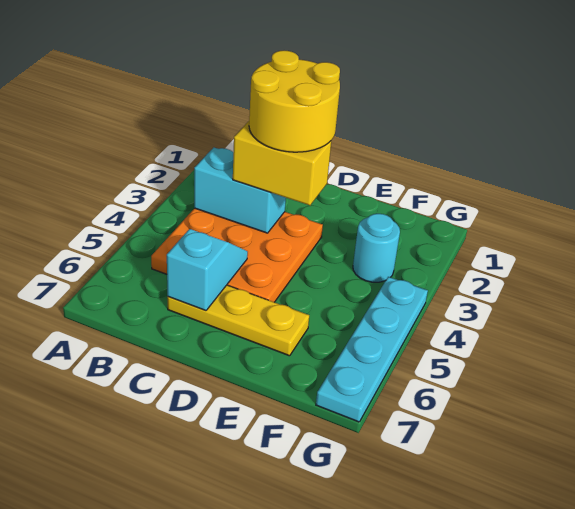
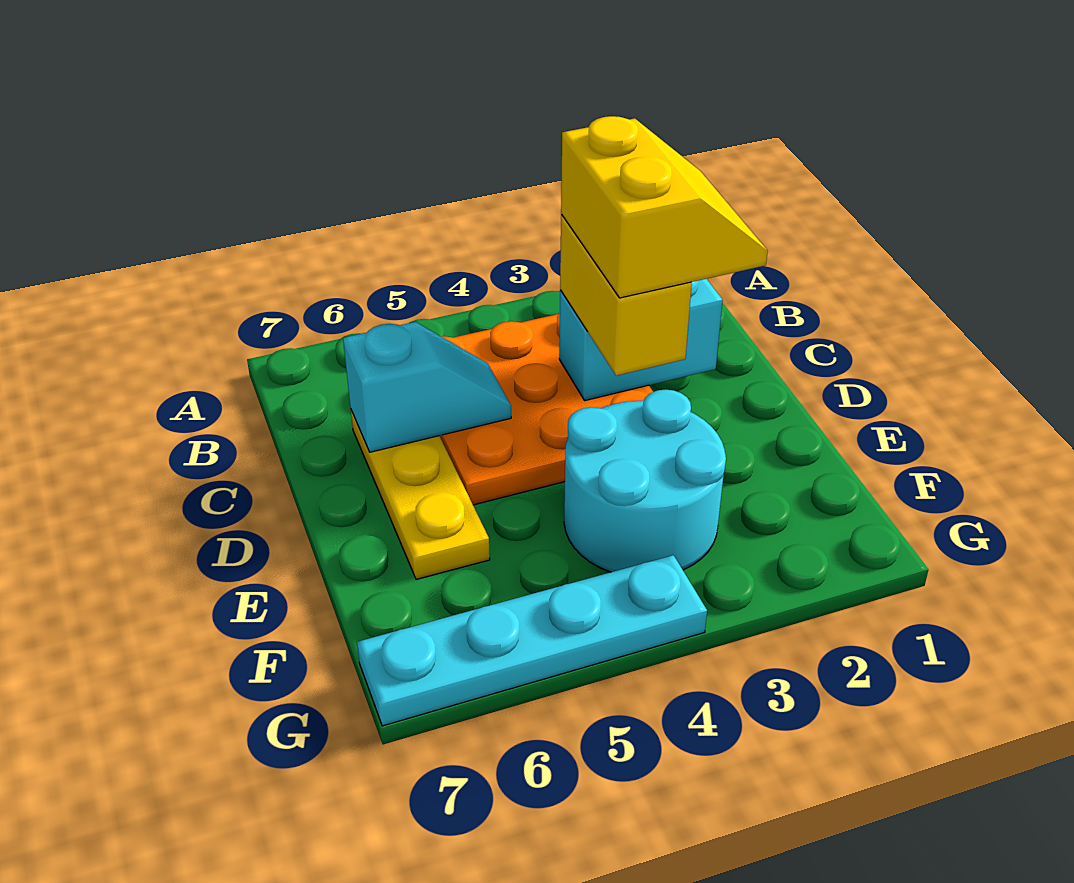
cyan brick B3:C3 level 2 -> cyan brick C2:C3 level 2
yellow round brick C2:D3 level 4 -> yellow slope C2:D3 level 4 top 3
cyan round brick F3 level 1 -> cyan round brick E3:F4 level 1

